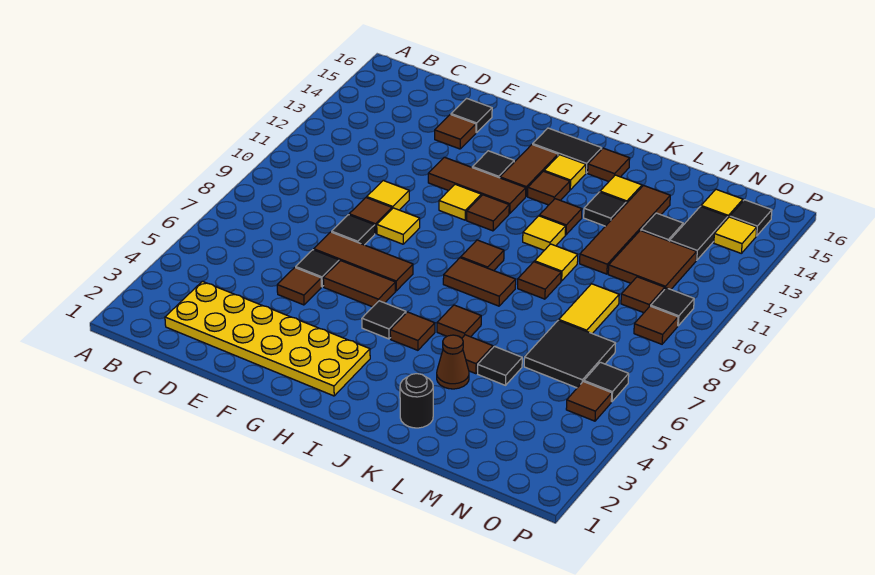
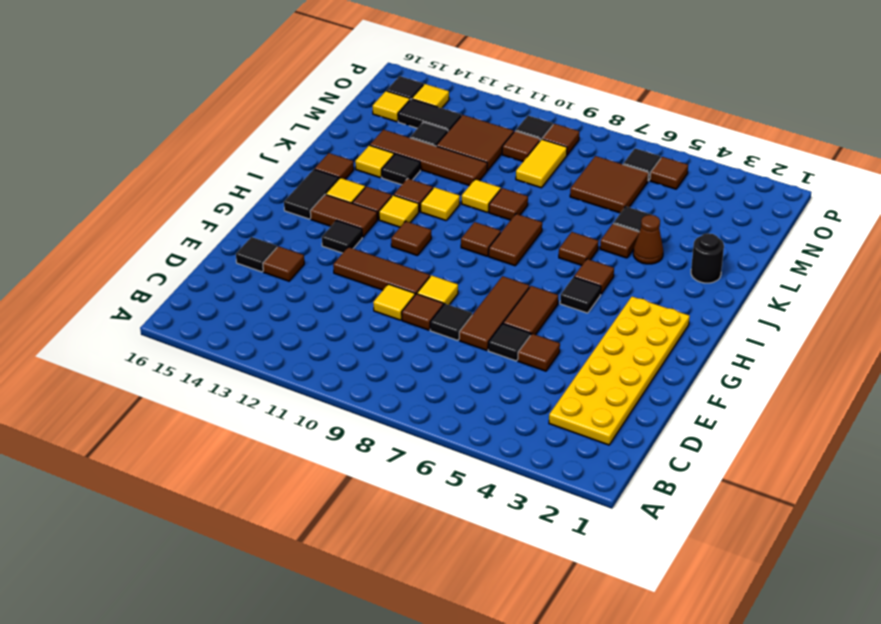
brown tile F12:H12 level 1 -> brown tile F10:F12 level 1
yellow tile G11 level 1 -> yellow tile I12 level 1
black tile M6:N7 level 1 -> brown tile M6:N7 level 1
yellow tile M8:M9 level 1 -> yellow tile M9:N9 level 1

